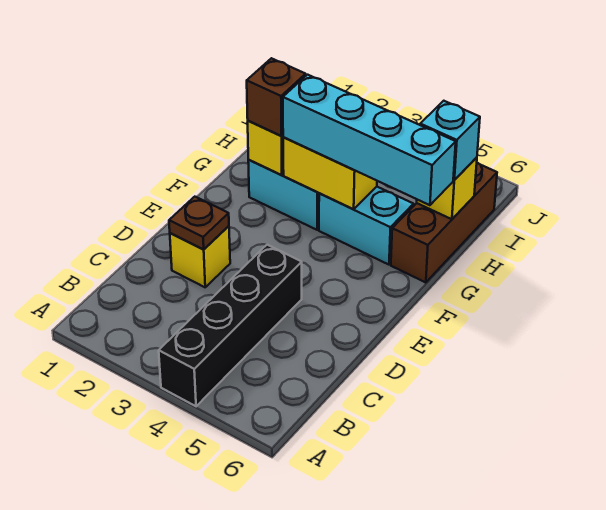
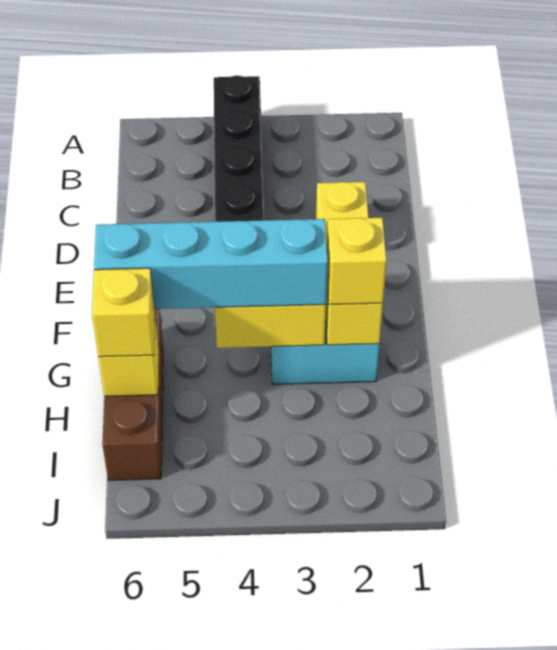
brown plate D2 level 2 -> none
brown brick G2 level 3 -> yellow brick G2 level 3
cyan brick G4:G5 level 1 -> none
cyan brick H6 level 3 -> yellow brick H6 level 3

